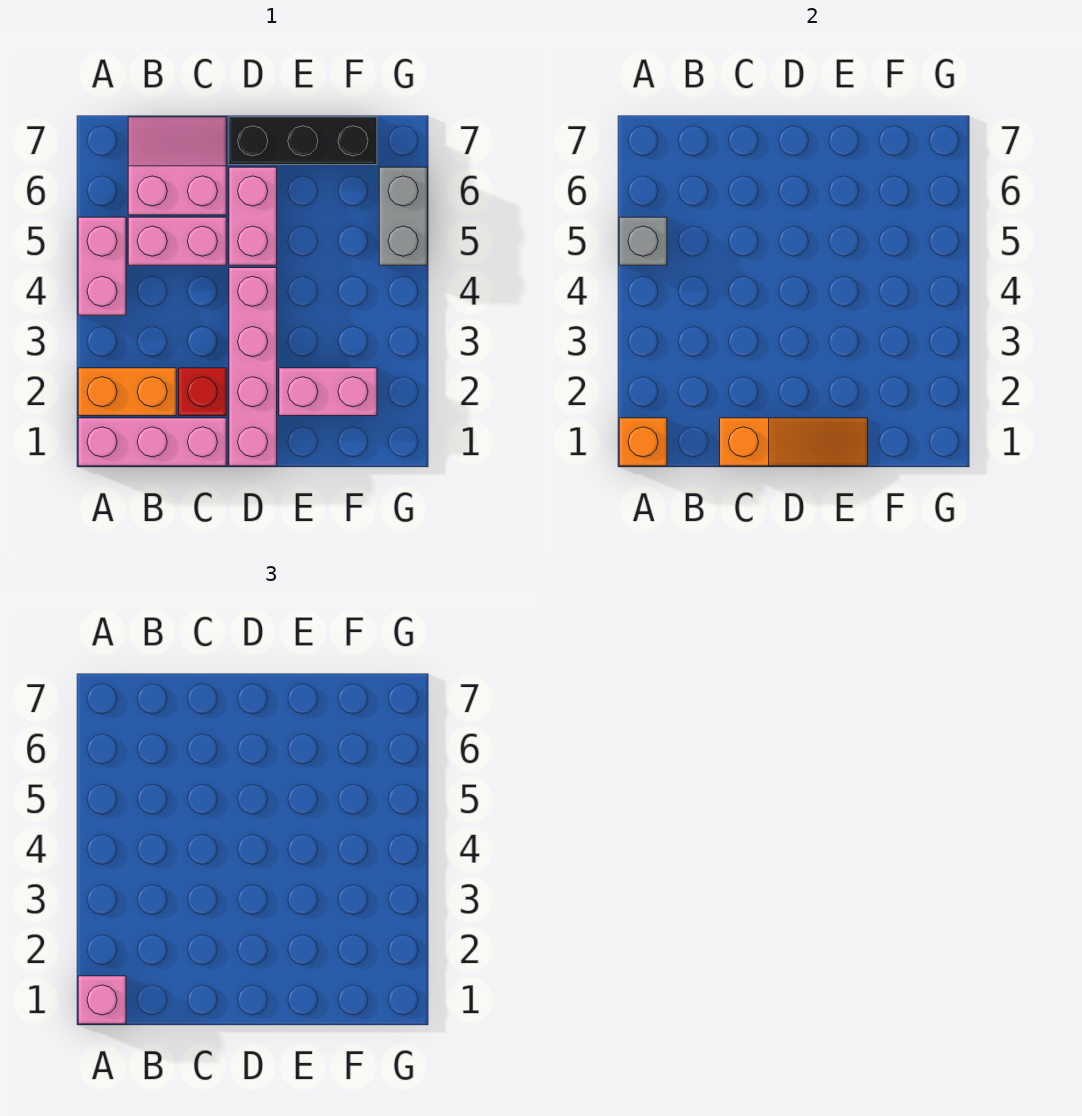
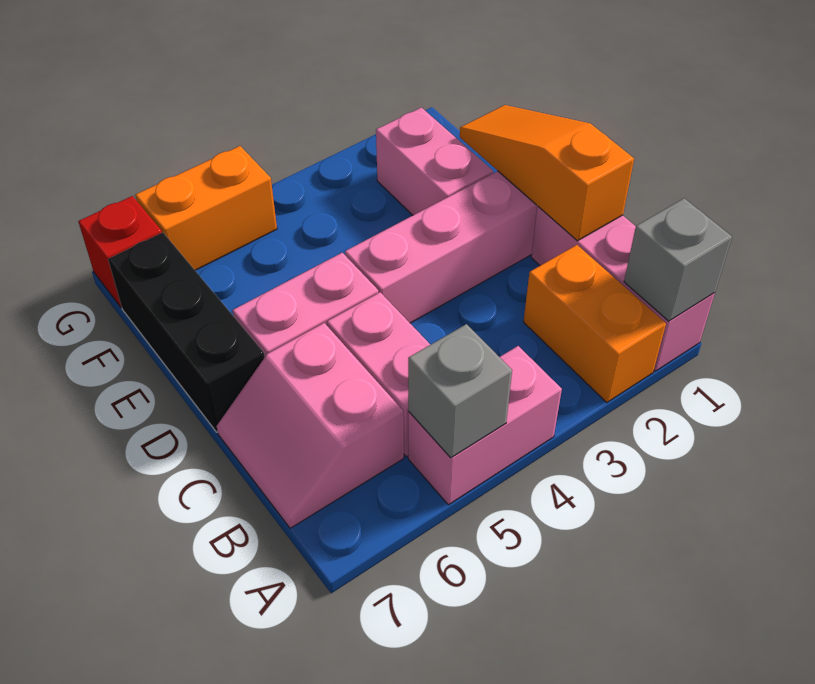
orange brick A1 level 2 -> grey brick A1 level 2
pink brick A1 level 3 -> none
red brick C2 level 1 -> red brick G7 level 1
grey brick G5:G6 level 1 -> orange brick G5:G6 level 1

